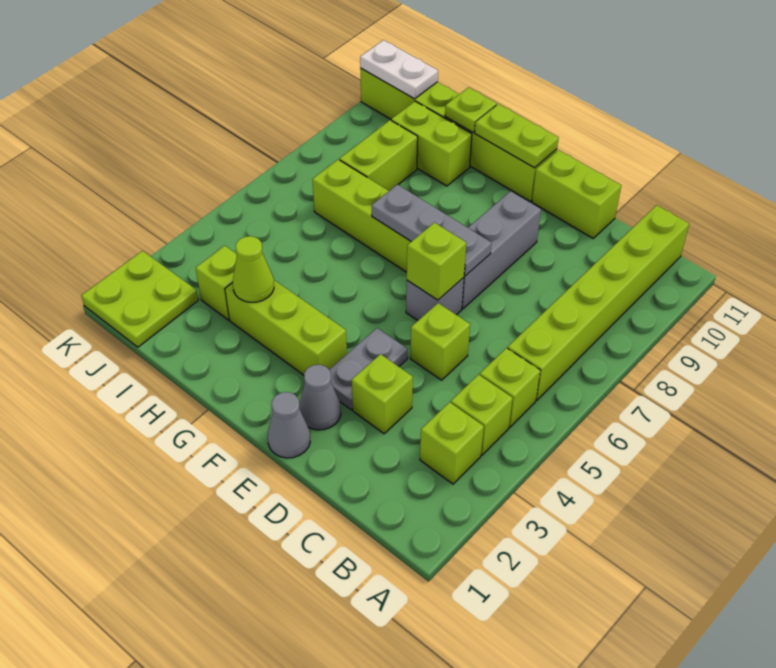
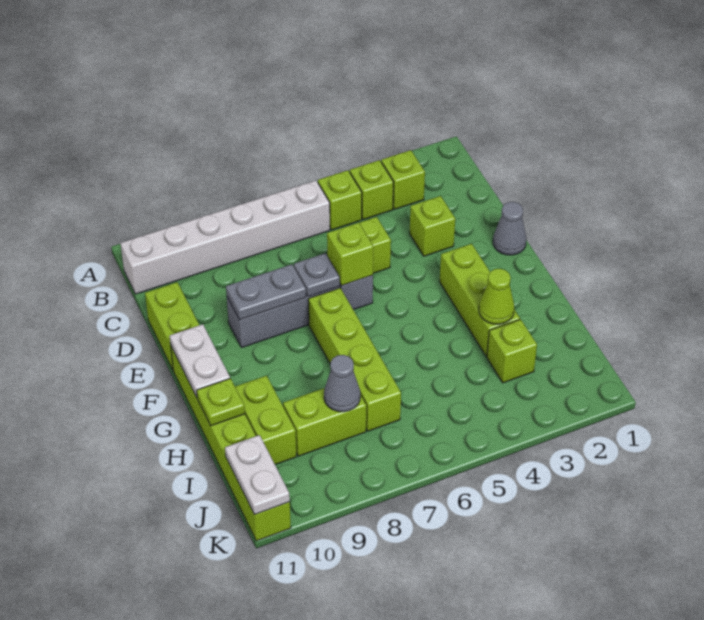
lime brick B6:B11 level 1 -> white brick B6:B11 level 1
grey cone E2 level 1 -> grey cone I8 level 2
grey plate E3:E4 level 1 -> grey plate E8:E9 level 2
grey plate E7:G7 level 2 -> grey plate E7 level 2
lime plate F11:G11 level 2 -> white plate F11:G11 level 2
lime plate J1:K2 level 1 -> none

